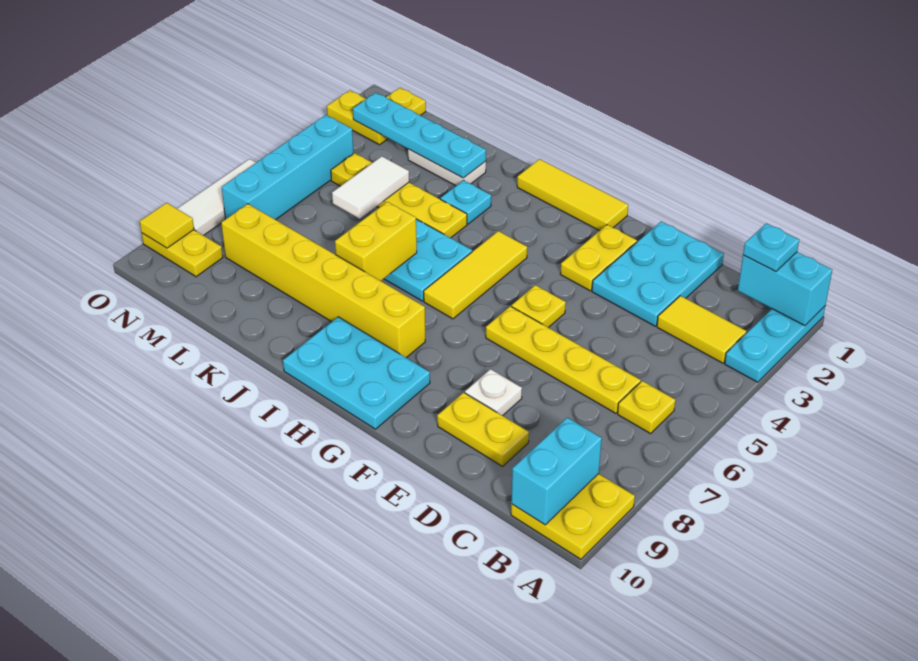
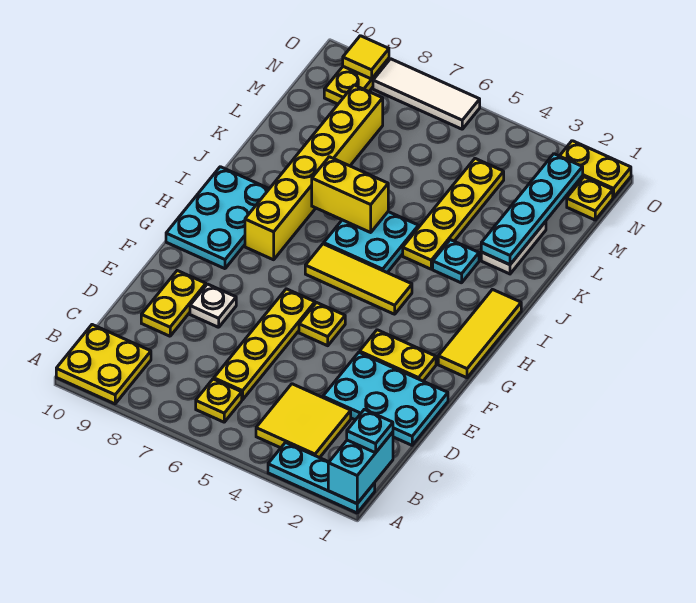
yellow tile B3:C3 level 1 -> yellow tile B3:C4 level 1
cyan brick B9:B10 level 2 -> none
white tile L4:L5 level 2 -> none
yellow plate N2:O2 level 1 -> yellow plate O1:O2 level 1
cyan brick N4:N7 level 1 -> none

